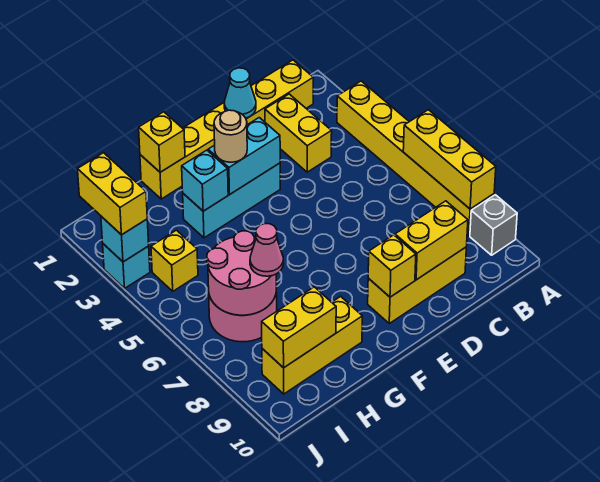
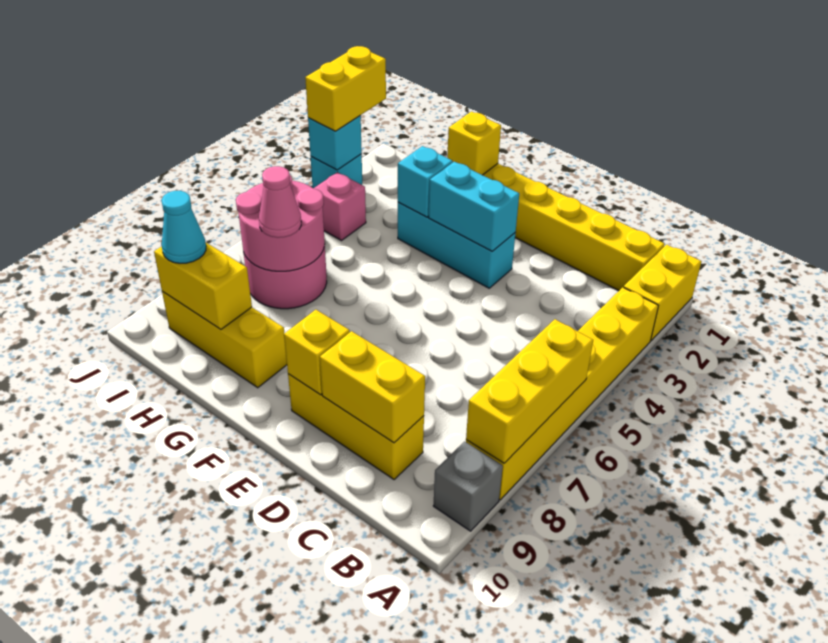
yellow brick C2:C3 level 1 -> yellow brick A1:A2 level 1
cyan cone D1 level 2 -> cyan cone I9 level 3
tan round brick F3 level 3 -> none
yellow brick I4 level 1 -> pink brick I4 level 1

